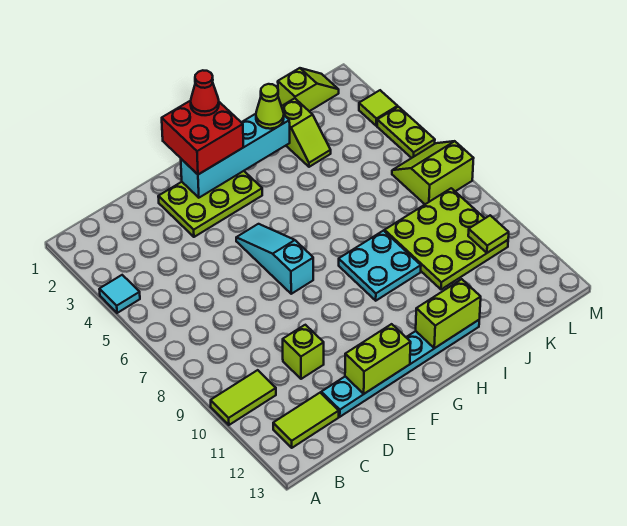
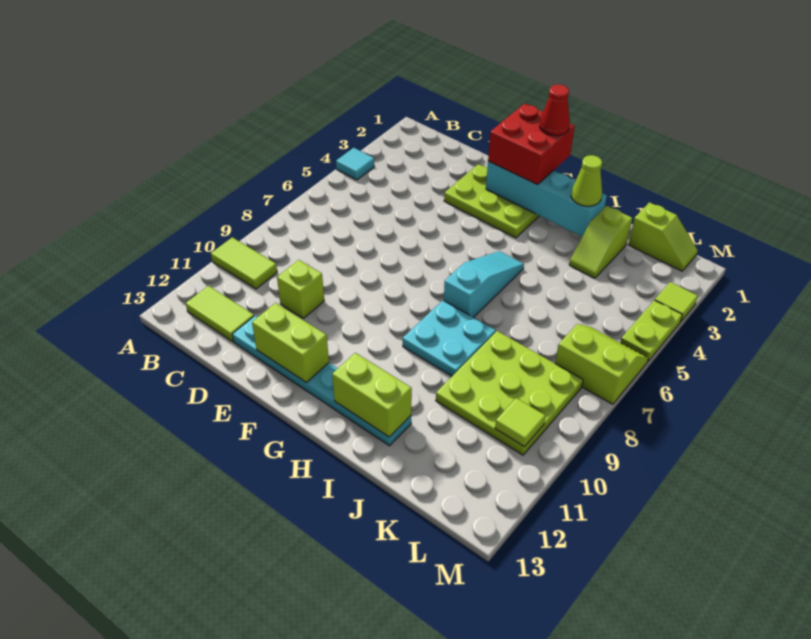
cyan slope F5:F7 level 1 top 7 -> cyan slope H5:H7 level 1 top 7

